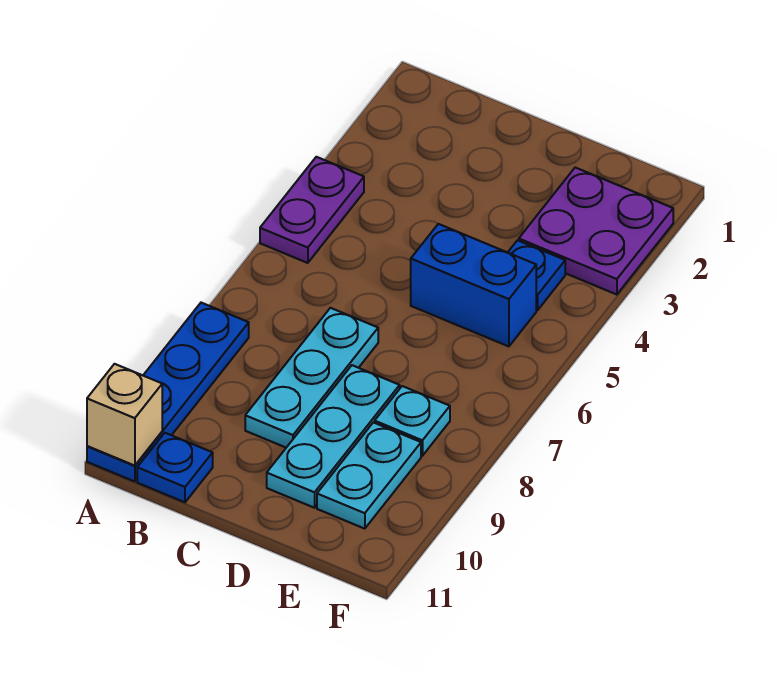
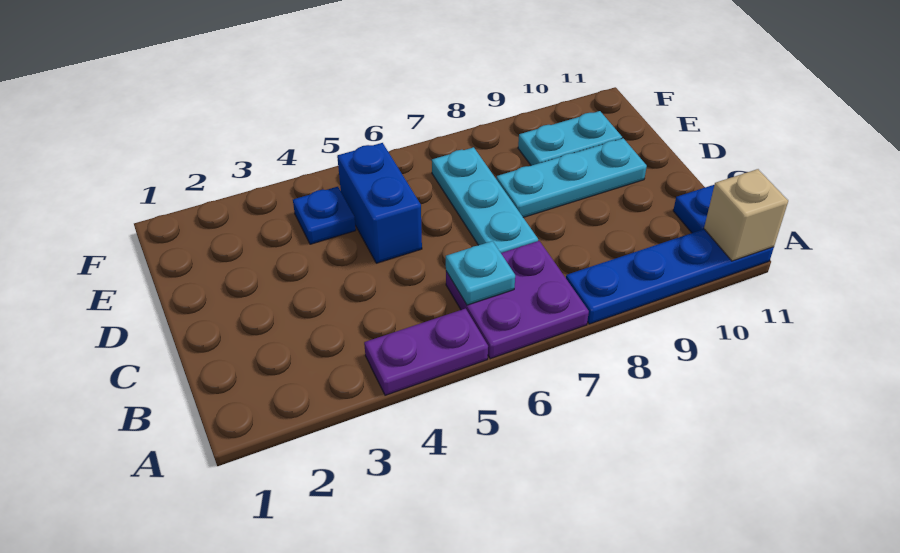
cyan plate C7:C9 level 1 -> cyan plate C7:E7 level 1
purple plate E2:F3 level 1 -> purple plate A6:B7 level 1
cyan plate E8 level 1 -> cyan plate B6 level 2

